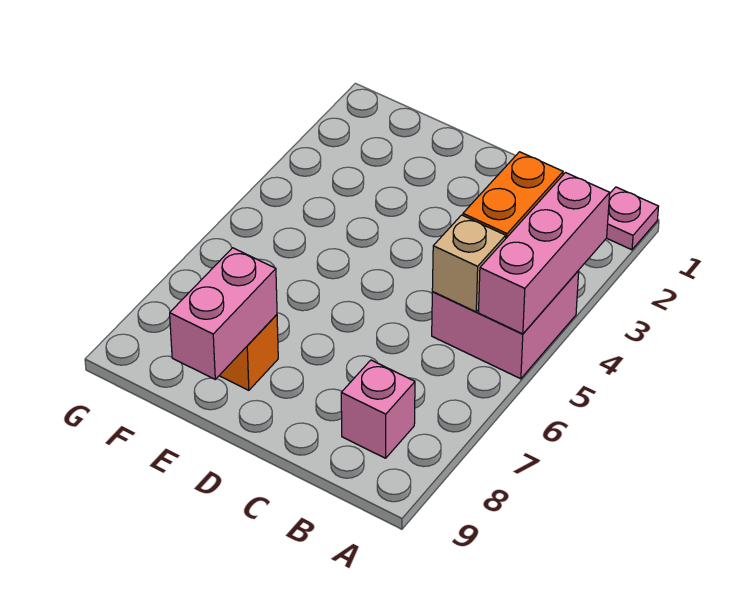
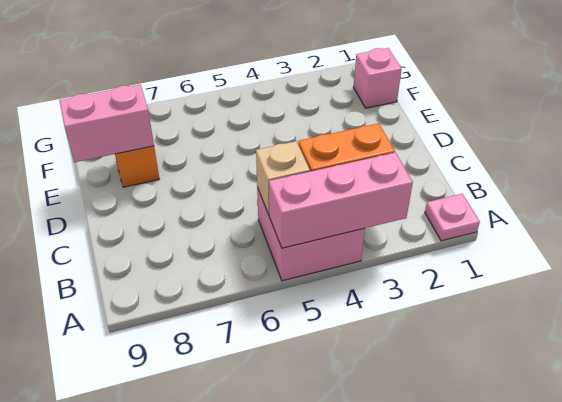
pink brick B8 level 1 -> pink brick F1 level 1

